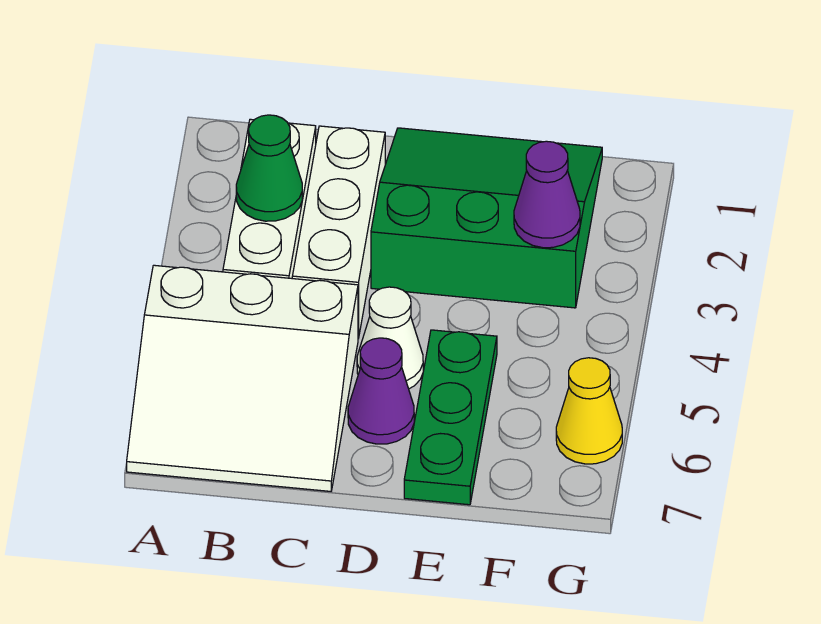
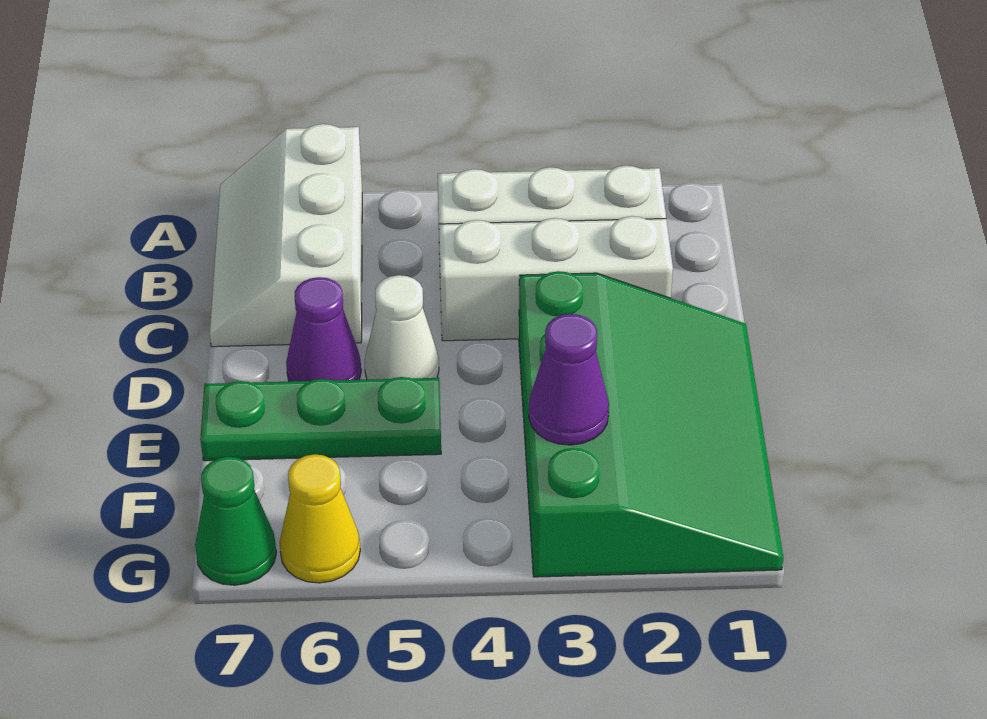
white slope A5:C7 level 1 top 5 -> white slope A6:C7 level 1 top 6
green cone B3 level 2 -> green cone G7 level 1
green slope D1:F3 level 1 top 3 -> green slope D1:G3 level 1 top 3

